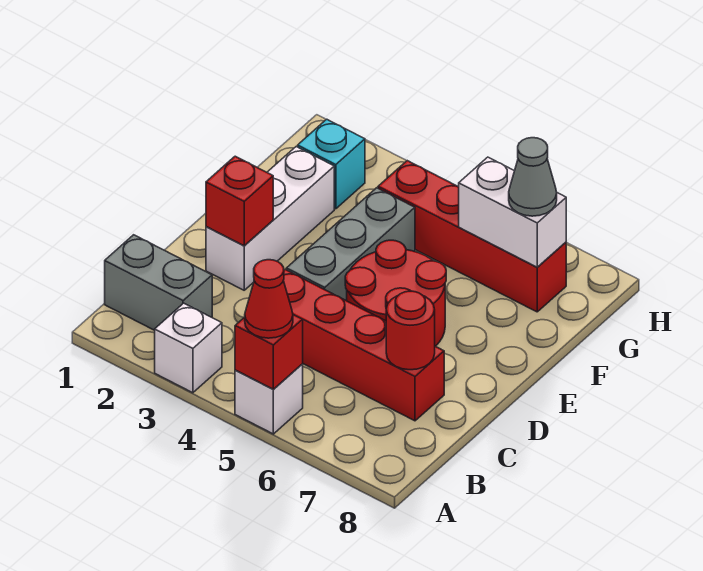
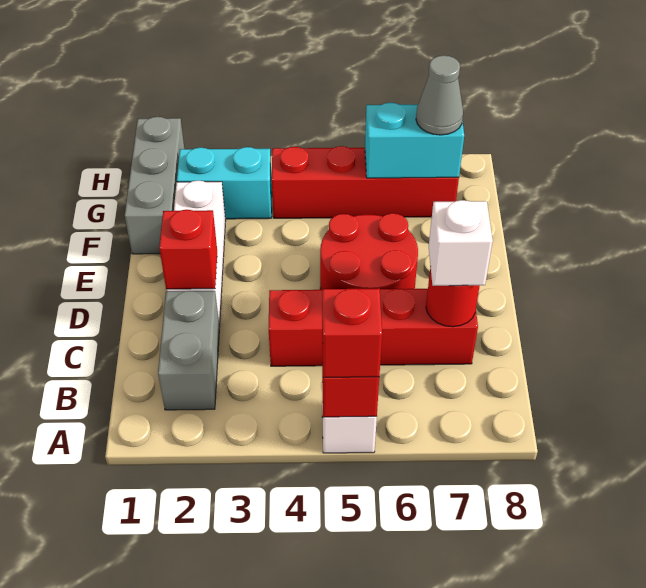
white brick A3 level 1 -> white brick C7 level 3
red cone A5 level 3 -> red brick A5 level 3
grey brick B1:B2 level 1 -> grey brick B2:C2 level 1
grey brick D4:F4 level 1 -> grey brick F1:H1 level 1
cyan brick G2 level 1 -> cyan brick G2:G3 level 1
white brick G6:G7 level 2 -> cyan brick G6:G7 level 2

